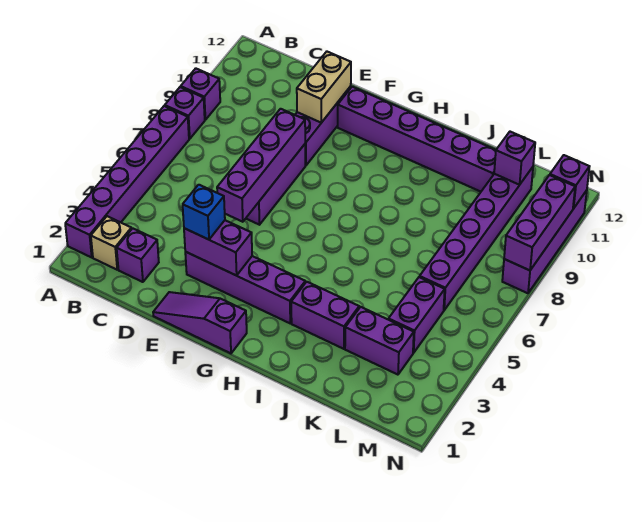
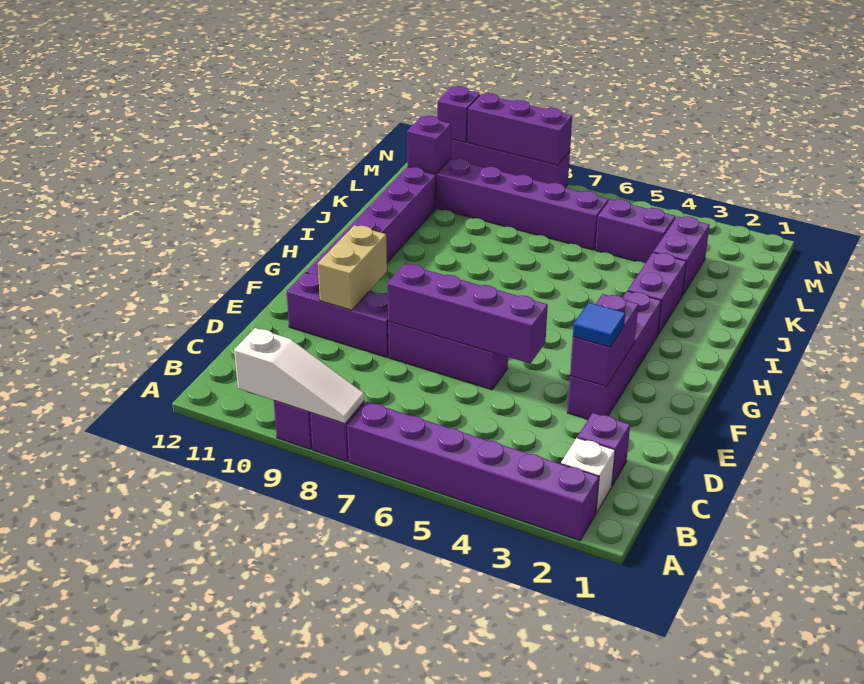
none -> white slope A8:A10 level 2 top 10
tan brick B2 level 1 -> white brick B2 level 1
purple slope E1:G1 level 1 top G -> none
blue brick E3 level 3 -> blue tile E3 level 3
tan brick E10:E11 level 2 -> tan brick E10:F10 level 2

